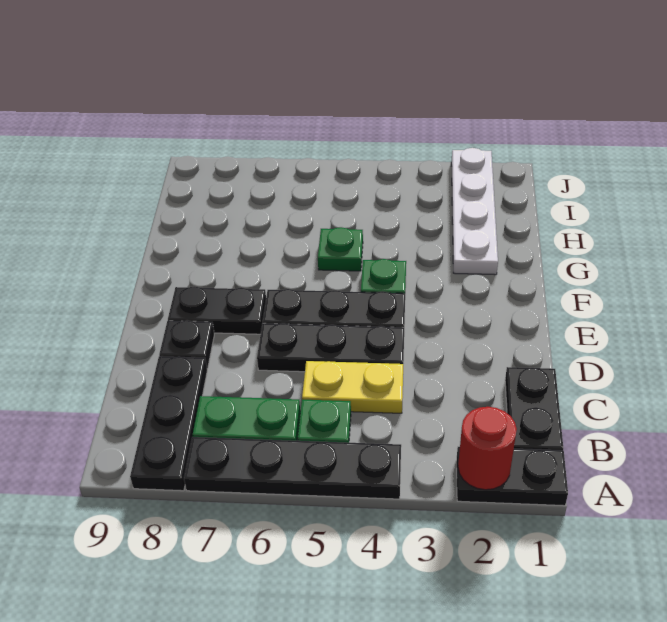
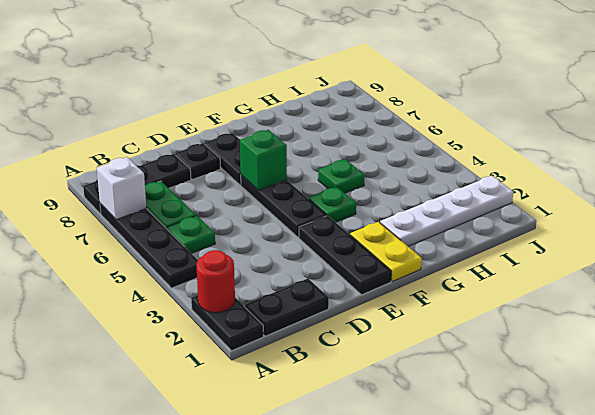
none -> white brick A7 level 2
yellow plate C4:C5 level 1 -> yellow plate F1:F2 level 1
black plate D4:D6 level 1 -> black plate E1:E3 level 1
none -> green brick E6 level 2

